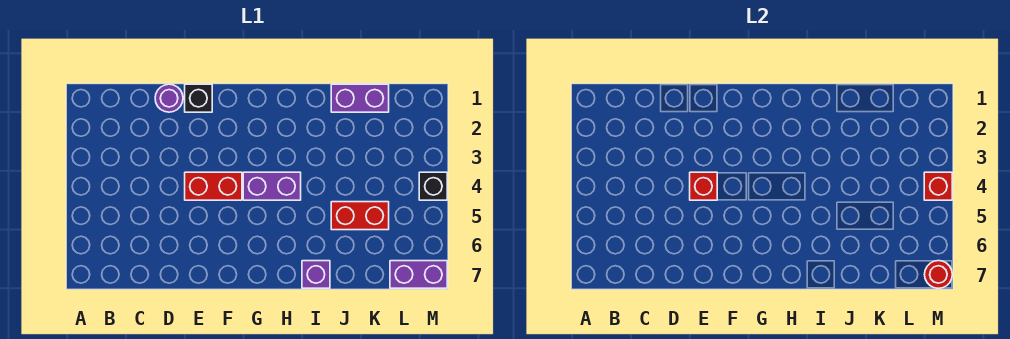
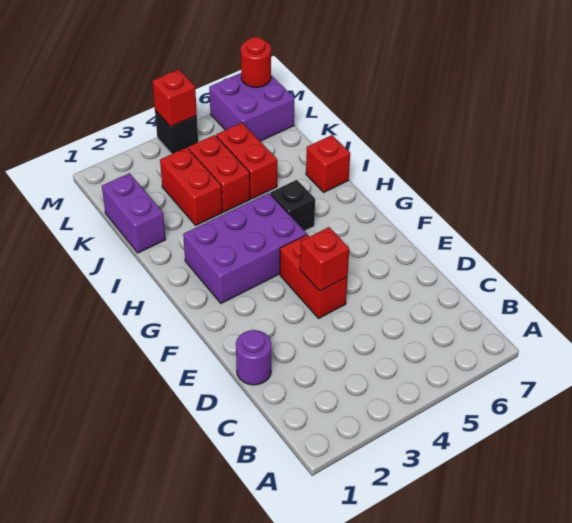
black brick E1 level 1 -> black brick H5 level 1
purple brick G4:H4 level 1 -> purple brick G2:H4 level 1
purple brick I7 level 1 -> red brick I7 level 1
none -> red brick J3:K3 level 1
none -> red brick J4:K4 level 1
purple brick L7:M7 level 1 -> purple brick L6:M7 level 1

